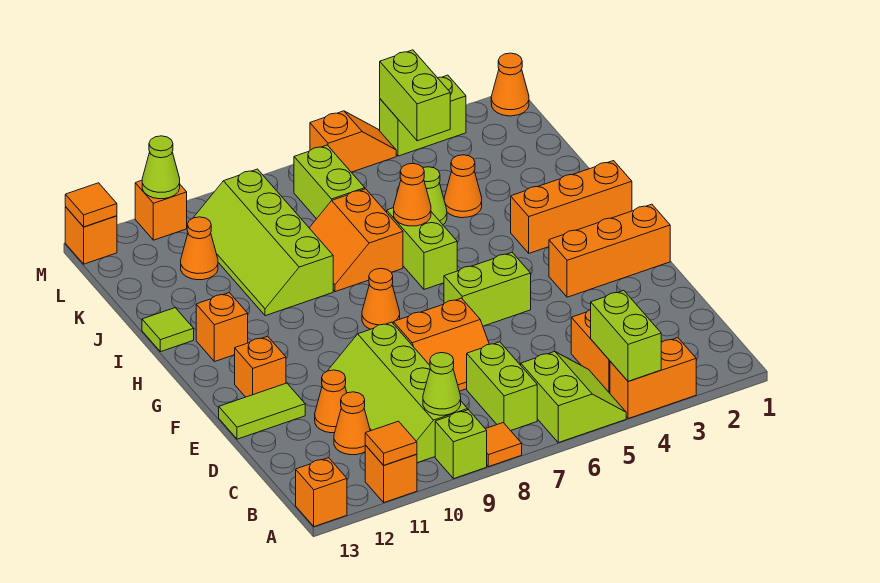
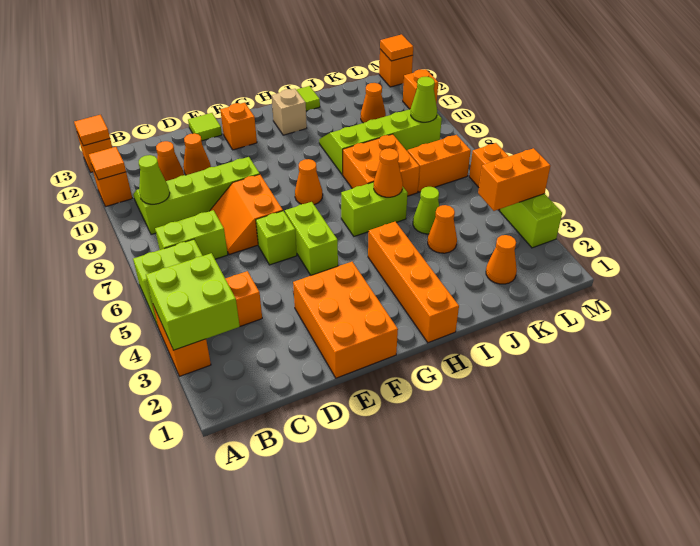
lime brick A4:B4 level 2 -> lime brick A3:B4 level 2
orange tile A8 level 1 -> orange tile A13 level 2
lime brick A9 level 1 -> lime brick E6 level 1
lime tile E12:E13 level 1 -> lime tile E13 level 1
orange brick F1:F3 level 1 -> orange brick E1:F3 level 1
orange brick H1:H3 level 1 -> orange brick H1:H4 level 1
orange brick H12 level 1 -> tan brick H12 level 1
orange slope I7:J8 level 1 top 7 -> orange brick I7:J8 level 1
lime brick K7:L7 level 1 -> orange brick K7:L7 level 1
lime brick L4:M4 level 2 -> orange brick L4:M4 level 2
orange cone M1 level 1 -> orange cone K2 level 1
lime cone M11 level 2 -> lime cone L9 level 2

